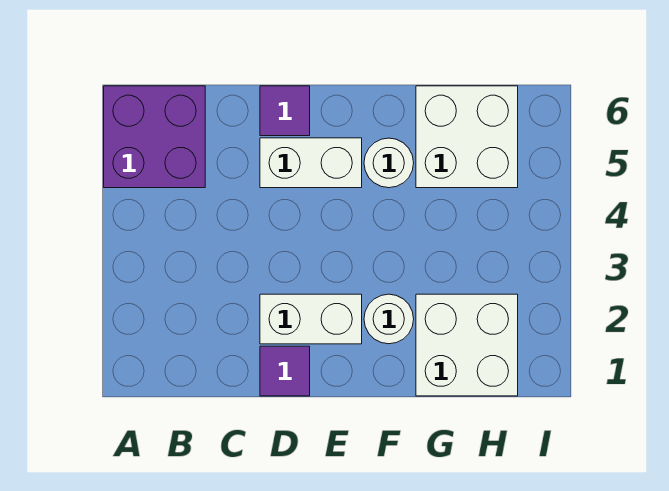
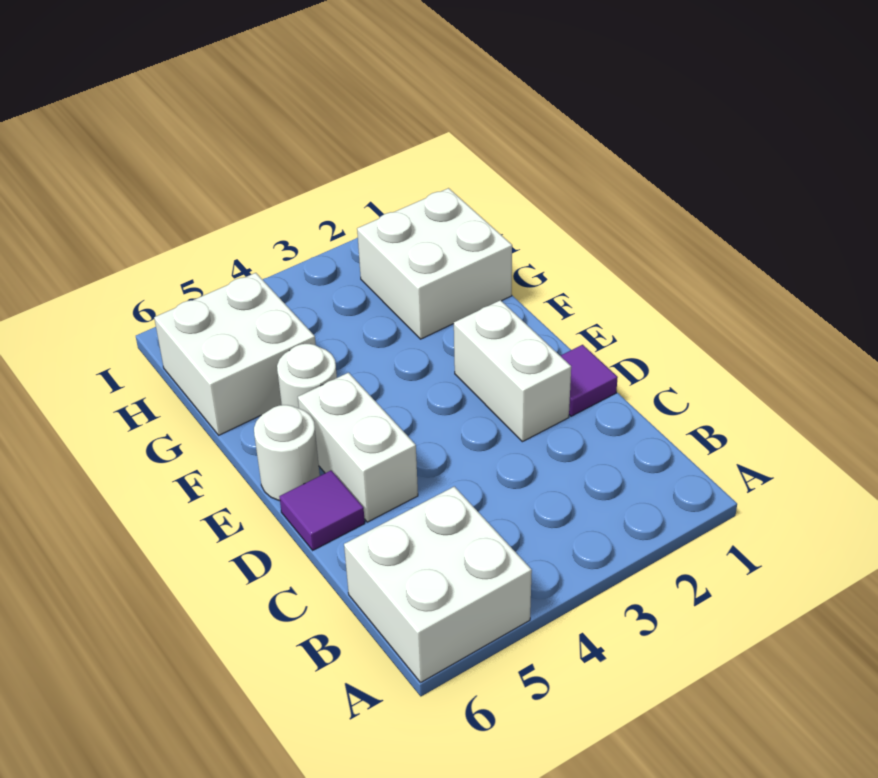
purple brick A5:B6 level 1 -> white brick A5:B6 level 1
white round brick F2 level 1 -> white round brick E6 level 1

